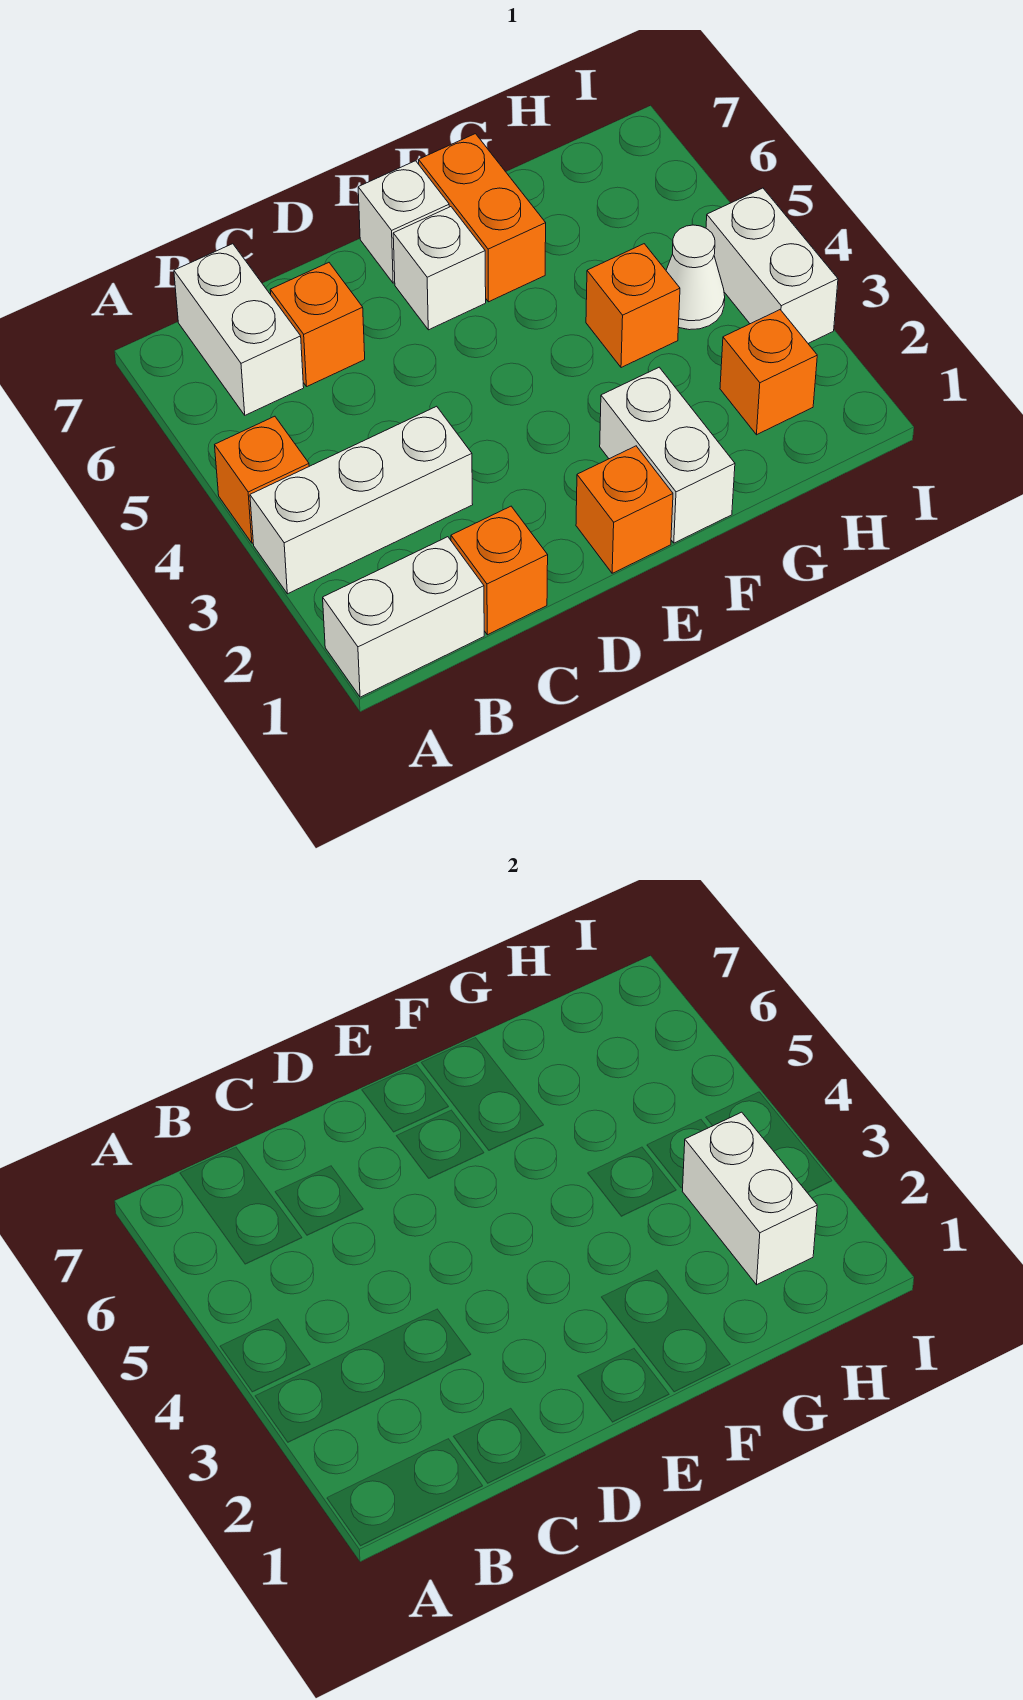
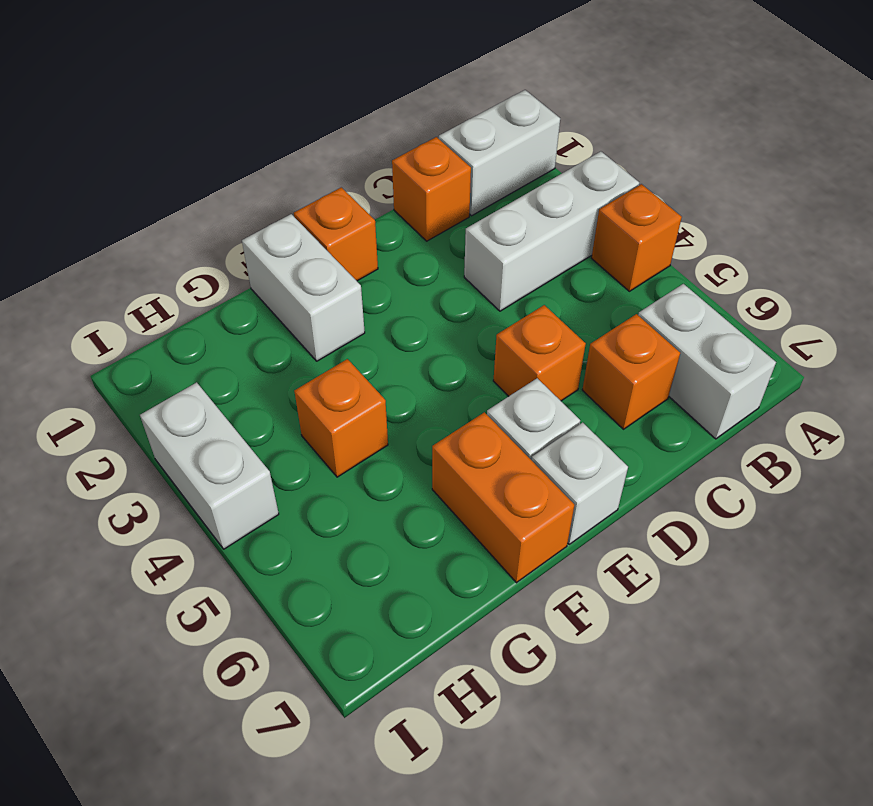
orange brick H2 level 1 -> orange brick D5 level 1
white brick H2:H3 level 2 -> none
white cone H4 level 1 -> none

